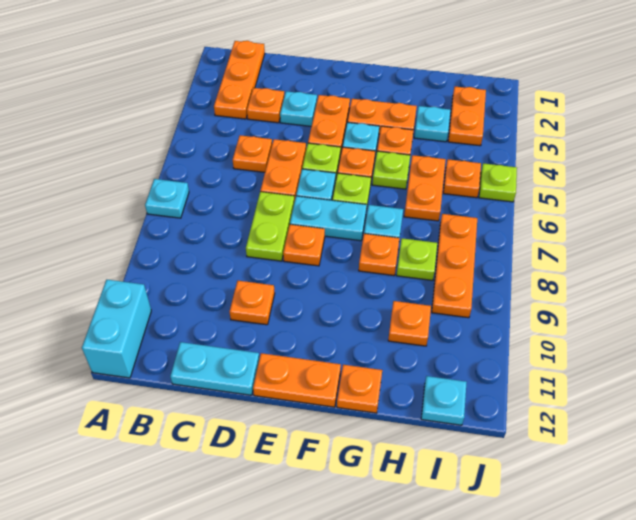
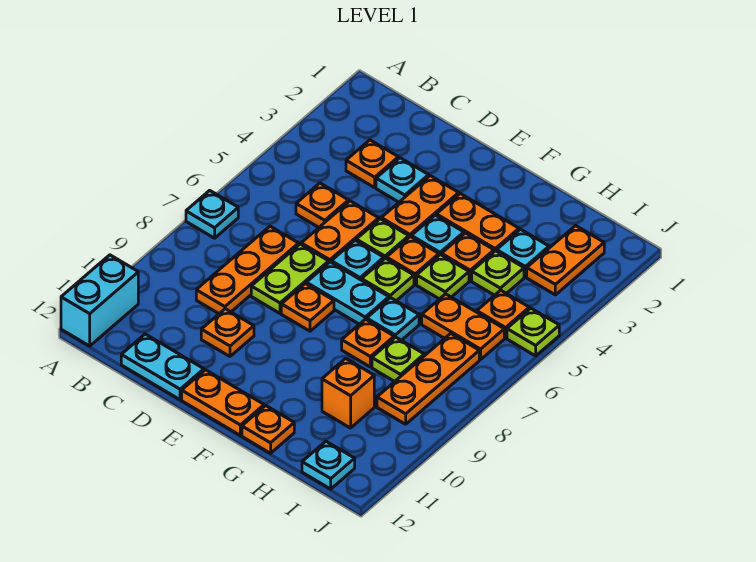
orange plate B1:B3 level 1 -> orange plate C7:C9 level 1
none -> lime plate H4 level 1
orange plate H5:H6 level 1 -> orange plate H6:I6 level 1
orange plate H10 level 1 -> orange brick H10 level 1

